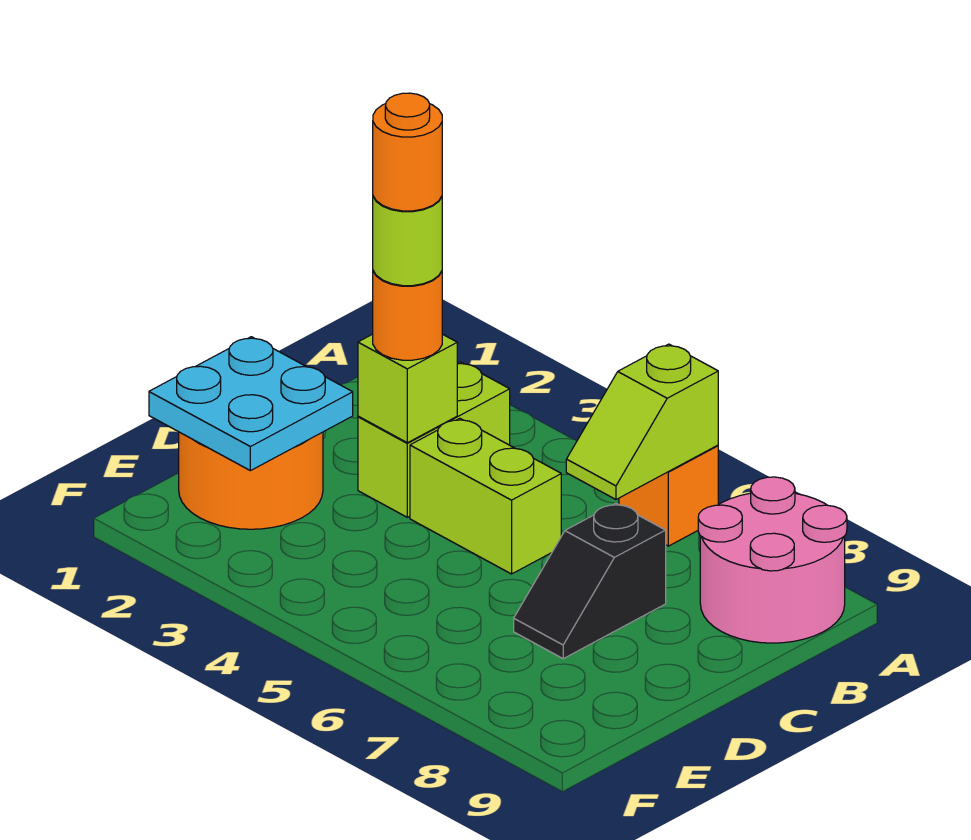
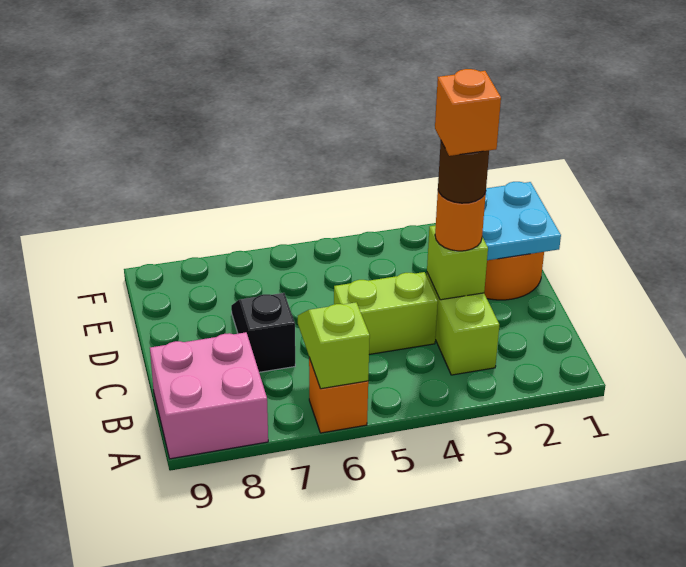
pink round brick A8:B9 level 1 -> pink brick A8:B9 level 1
lime round brick C3 level 4 -> brown round brick C3 level 4
orange round brick C3 level 5 -> orange brick C3 level 5

